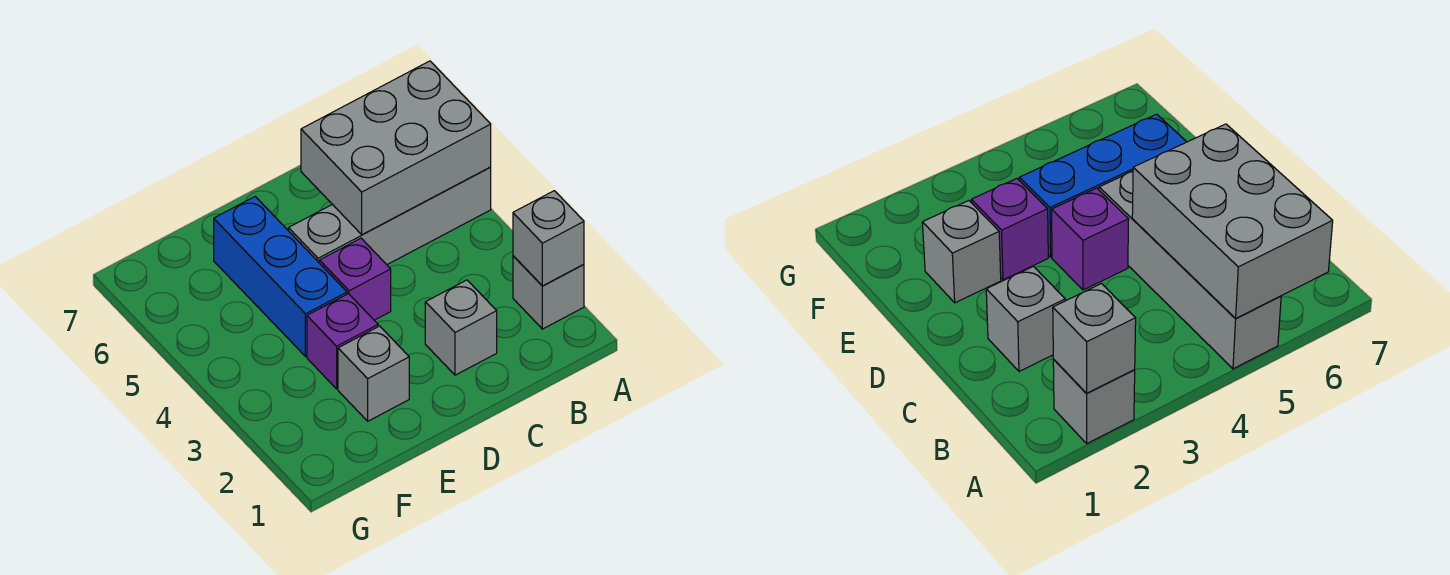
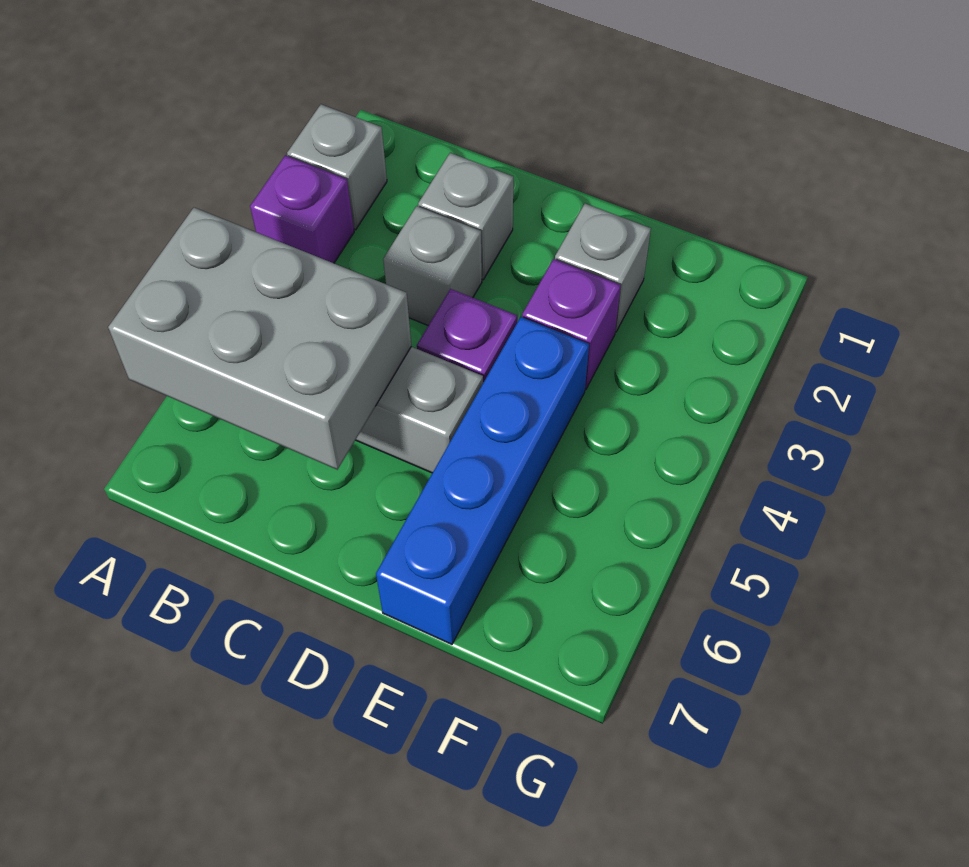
grey brick A2 level 2 -> grey brick C3 level 1
none -> purple brick A3 level 1
blue brick E4:E6 level 1 -> blue brick E4:E7 level 1

